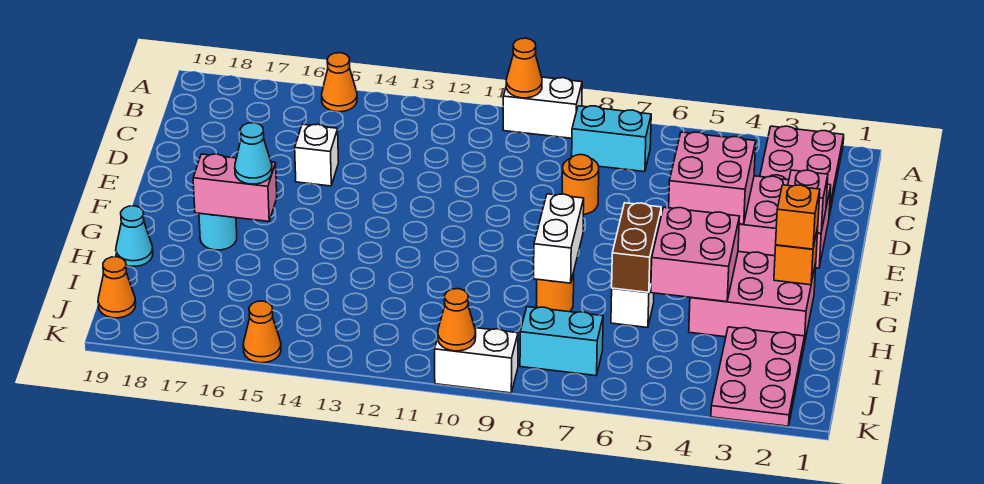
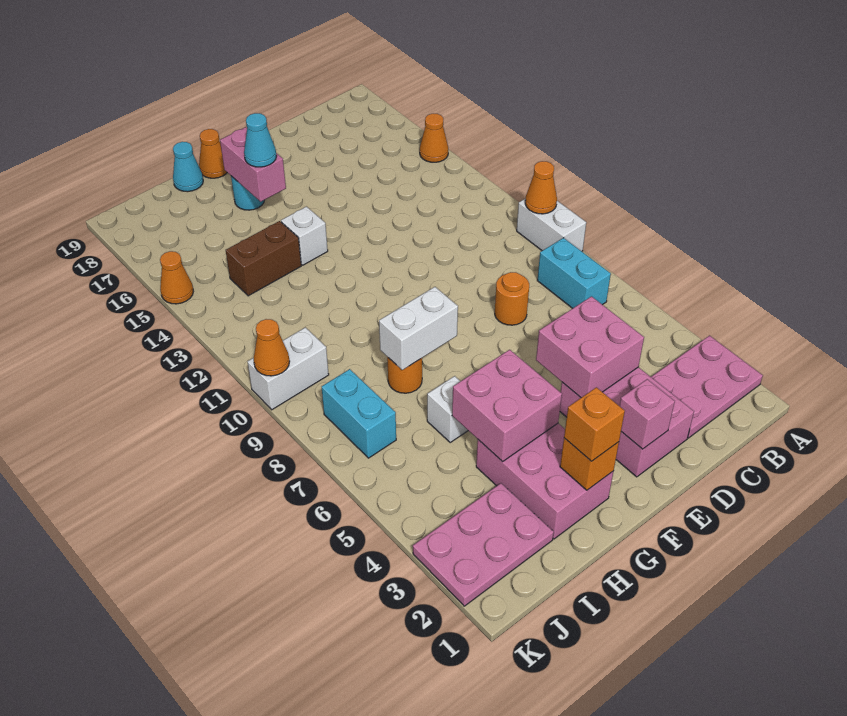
white brick D15 level 1 -> white brick G14 level 1
brown brick G6:H6 level 2 -> brown brick H14:I14 level 1
orange cone J19 level 1 -> orange cone G19 level 1
white brick K9:K10 level 1 -> white brick J10:K10 level 1

